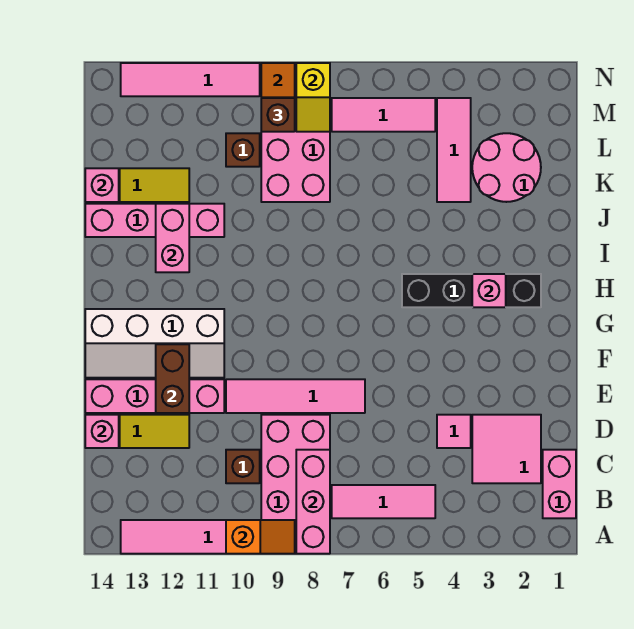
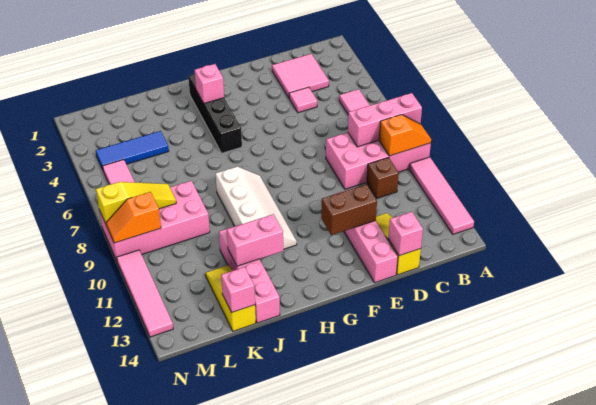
orange slope A9:A10 level 2 top 10 -> orange slope A9:B9 level 2 top B
pink brick B1:C1 level 1 -> none
pink tile E7:E10 level 1 -> none
white slope F11:G14 level 1 top G -> white slope H8:I11 level 1 top I
pink round brick K2:L3 level 1 -> none
pink tile K4:M4 level 1 -> blue tile K4:M4 level 1
brown brick L10 level 1 -> none
yellow slope M8:N8 level 2 top N -> yellow slope L8:N8 level 2 top N
brown brick M9 level 3 -> none

